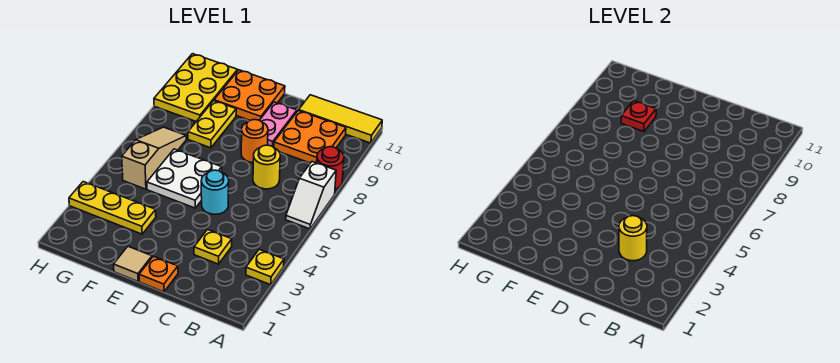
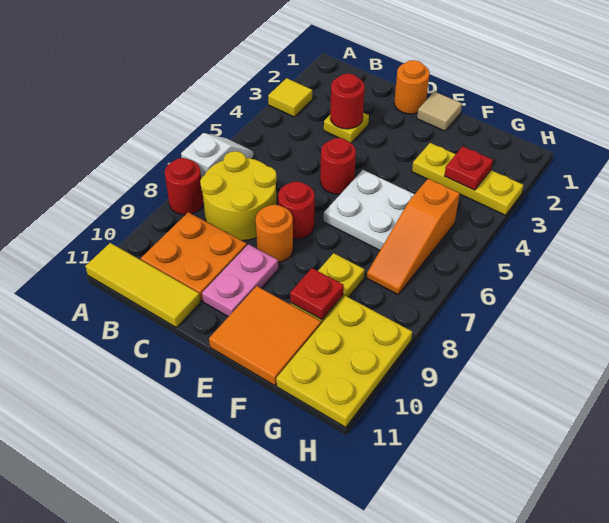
yellow plate A3 level 1 -> yellow tile A3 level 1
yellow round brick C3 level 2 -> red round brick C3 level 2
yellow round brick C7 level 1 -> yellow round brick B7:C8 level 1
orange plate D1 level 1 -> orange round brick D1 level 1
cyan round brick D5 level 1 -> red round brick D5 level 1
none -> red round brick D7 level 1
orange plate E10:F11 level 1 -> orange tile E10:F11 level 1
none -> red plate G3 level 2
tan slope G5:G7 level 1 top 5 -> orange slope G5:G7 level 1 top 5

